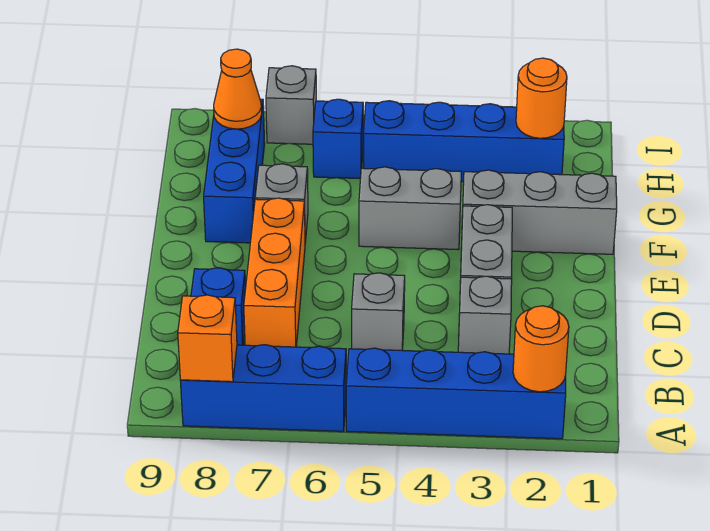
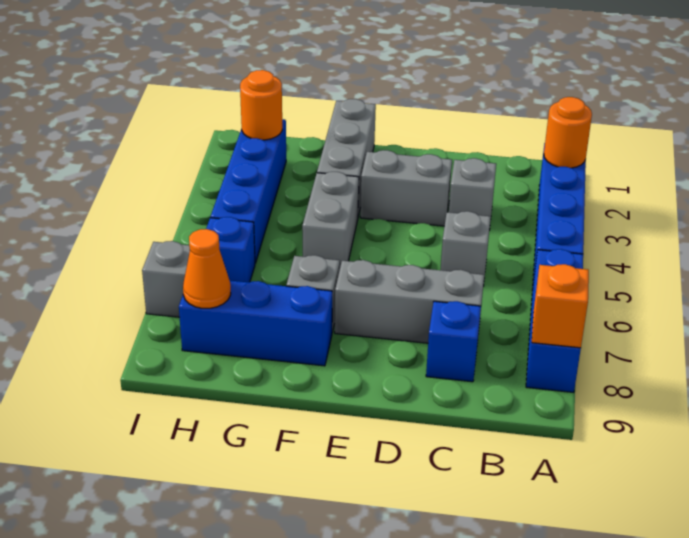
orange brick C7:E7 level 1 -> grey brick C7:E7 level 1

